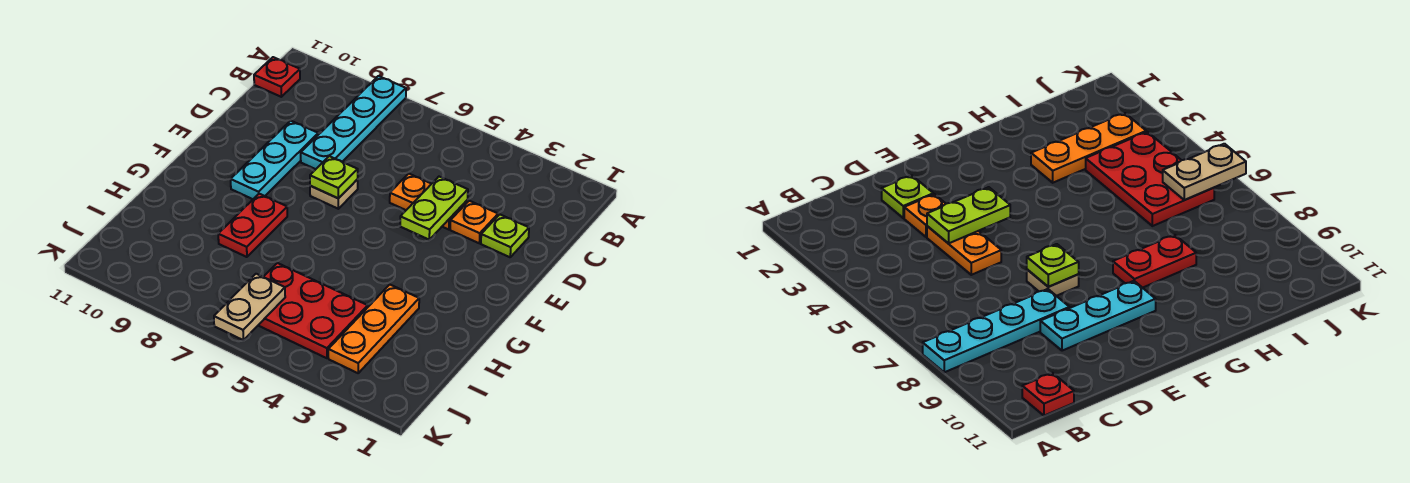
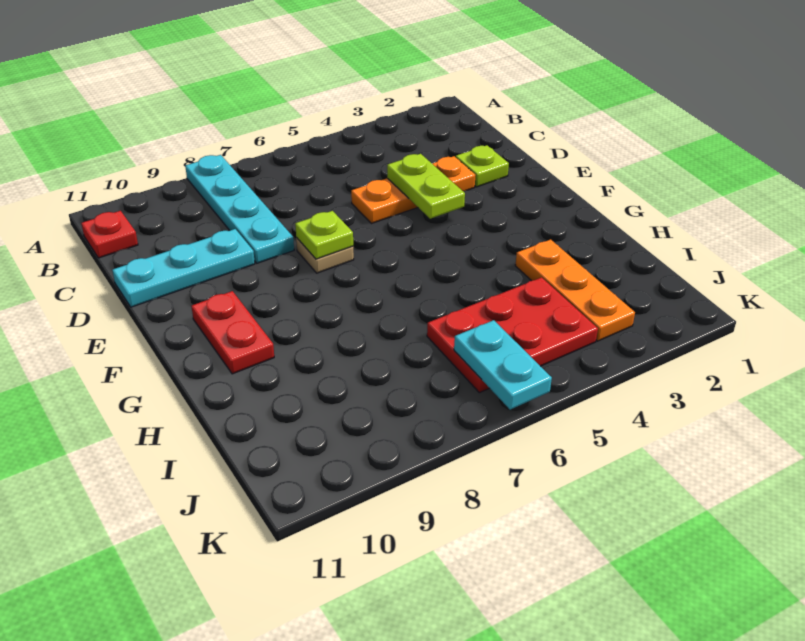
cyan plate D9:F9 level 1 -> cyan plate D9:D11 level 1
red plate G8:H8 level 1 -> red plate F10:G10 level 1
tan plate J6:K6 level 2 -> cyan plate J6:K6 level 2

